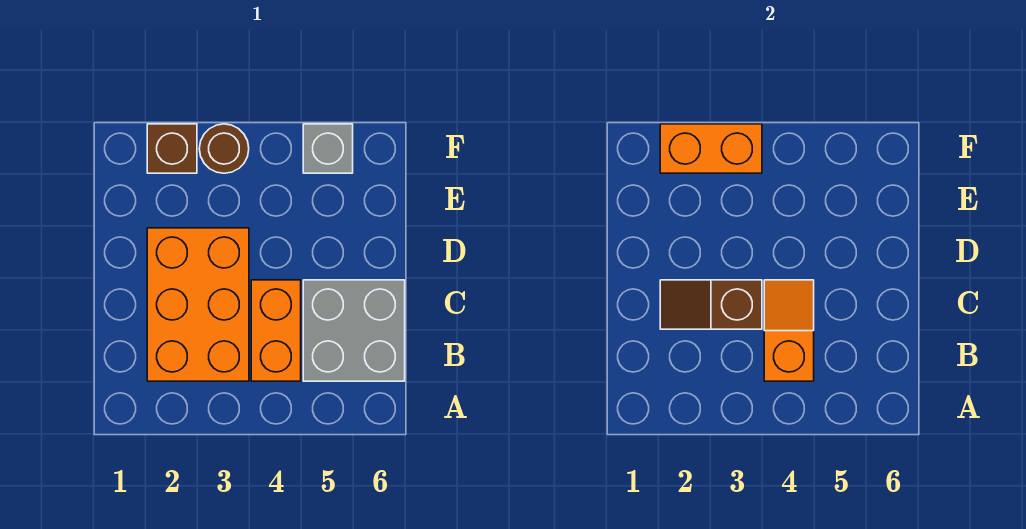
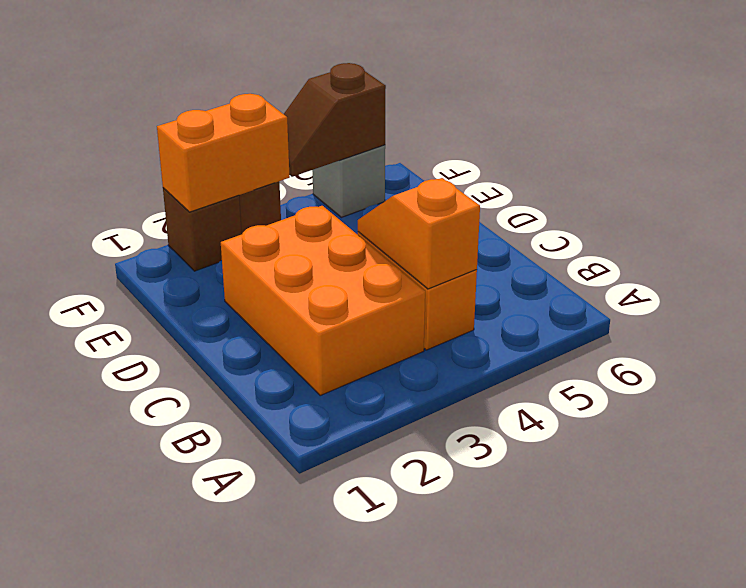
grey brick B5:C6 level 1 -> none
brown slope C2:C3 level 2 top 3 -> brown slope F4:F5 level 2 top 5

